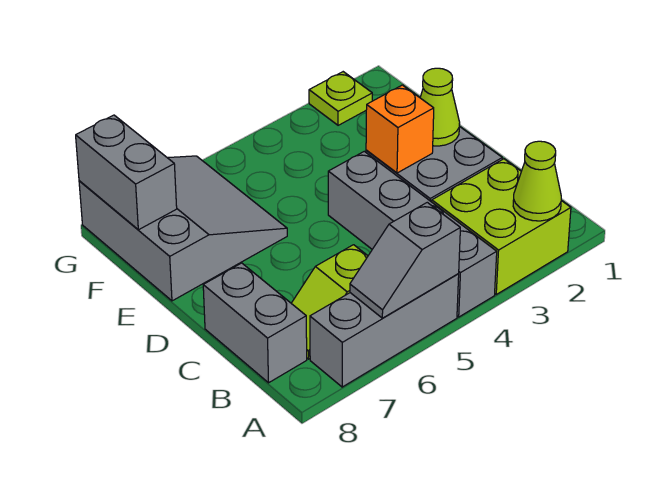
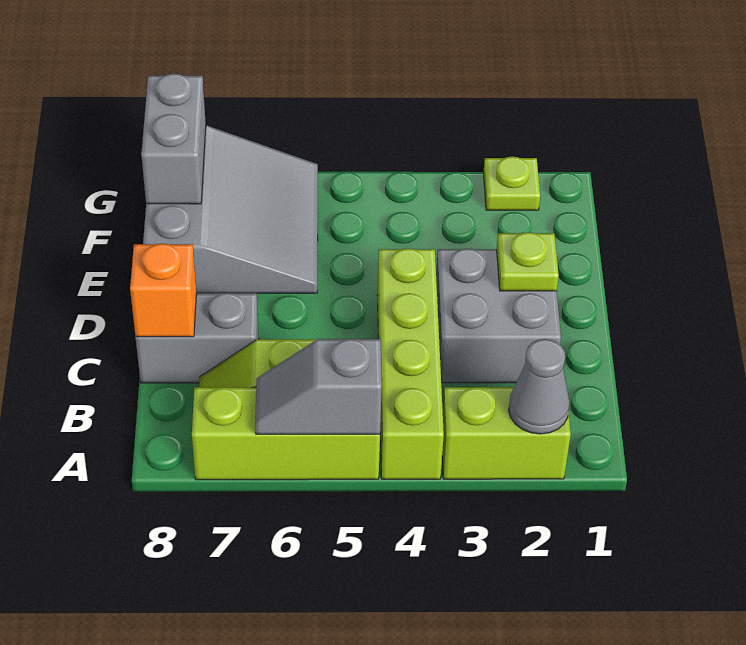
lime brick A2:B3 level 1 -> lime brick A2:A3 level 1
lime cone A2 level 2 -> grey cone A2 level 2
grey brick A4:D4 level 1 -> lime brick A4:D4 level 1
grey brick A5:A7 level 1 -> lime brick A5:A7 level 1
grey brick B8:C8 level 1 -> grey brick C7:C8 level 1
lime cone D2 level 2 -> lime plate D2 level 2
orange brick D3 level 2 -> orange brick C8 level 2

